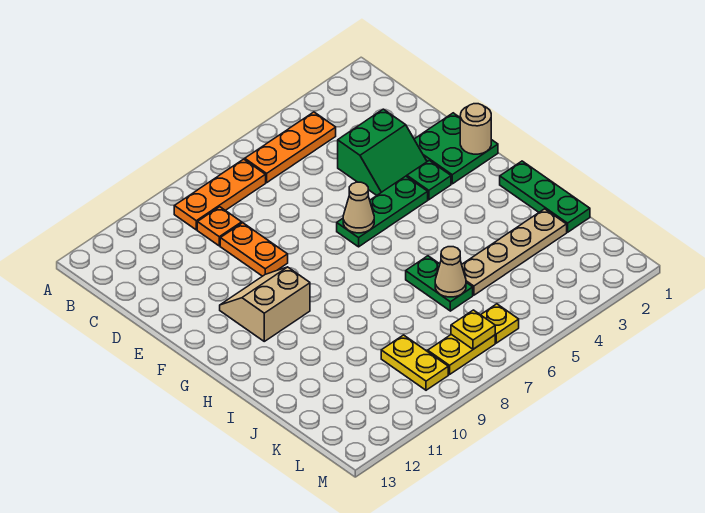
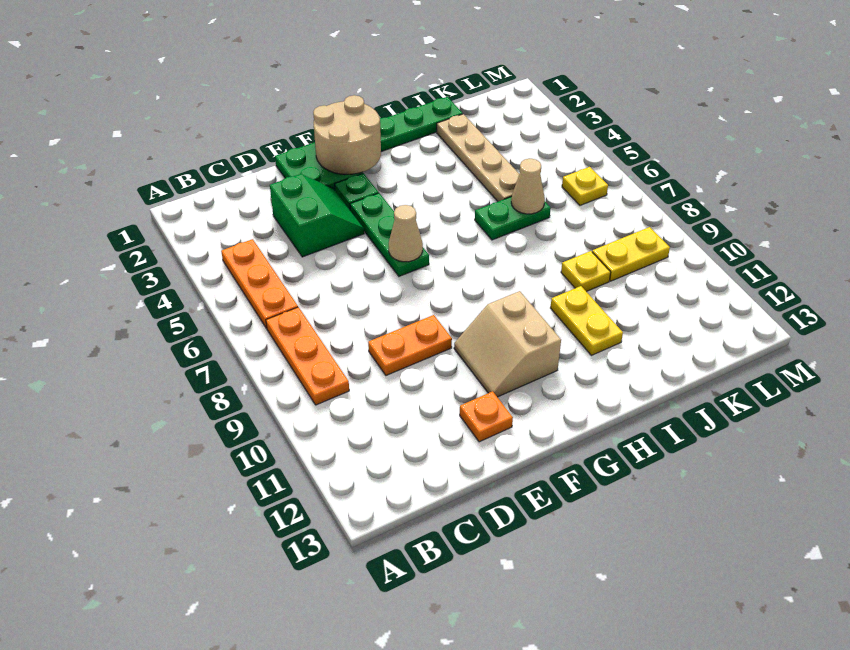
orange plate C9 level 1 -> orange plate E12 level 1
tan round brick F1 level 2 -> tan round brick F1:G2 level 2
yellow plate L7:L8 level 1 -> yellow plate I10:I11 level 1
yellow plate L7 level 2 -> yellow plate J9 level 1

